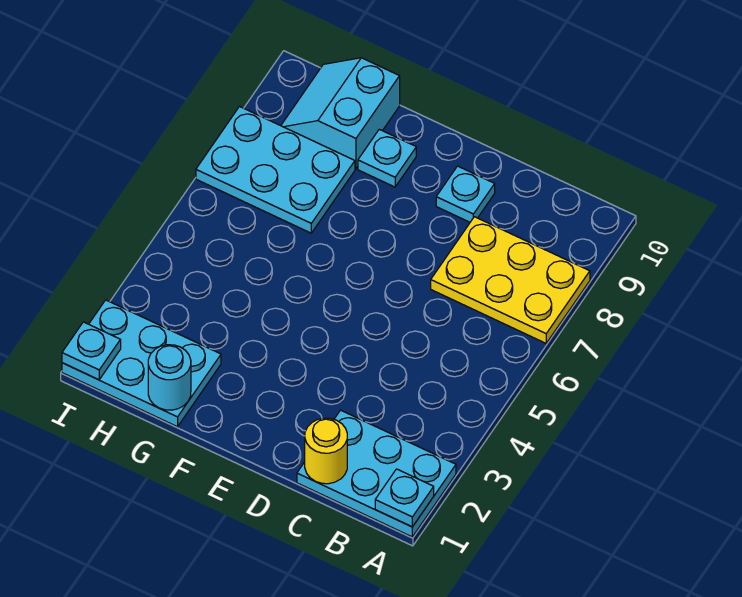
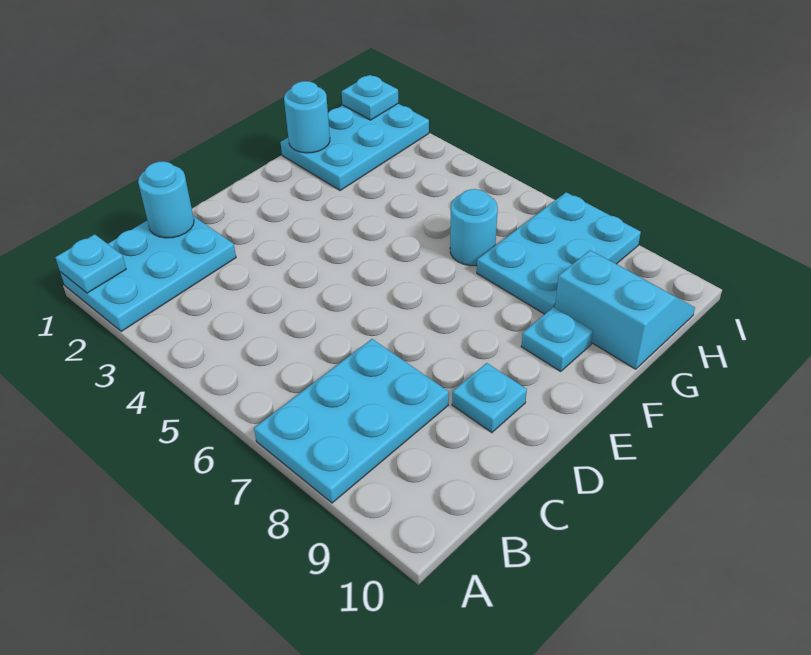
yellow plate A7:C8 level 1 -> cyan plate A7:C8 level 1
yellow round brick C1 level 2 -> cyan round brick C1 level 2
none -> cyan round brick G6 level 1

